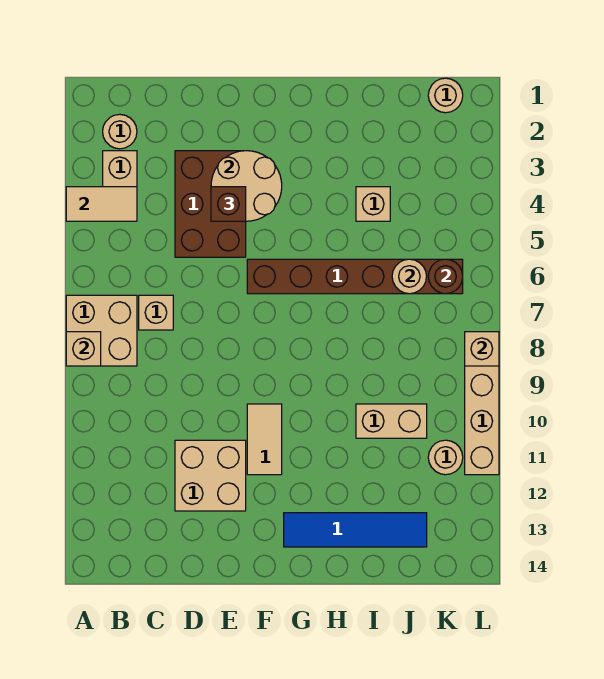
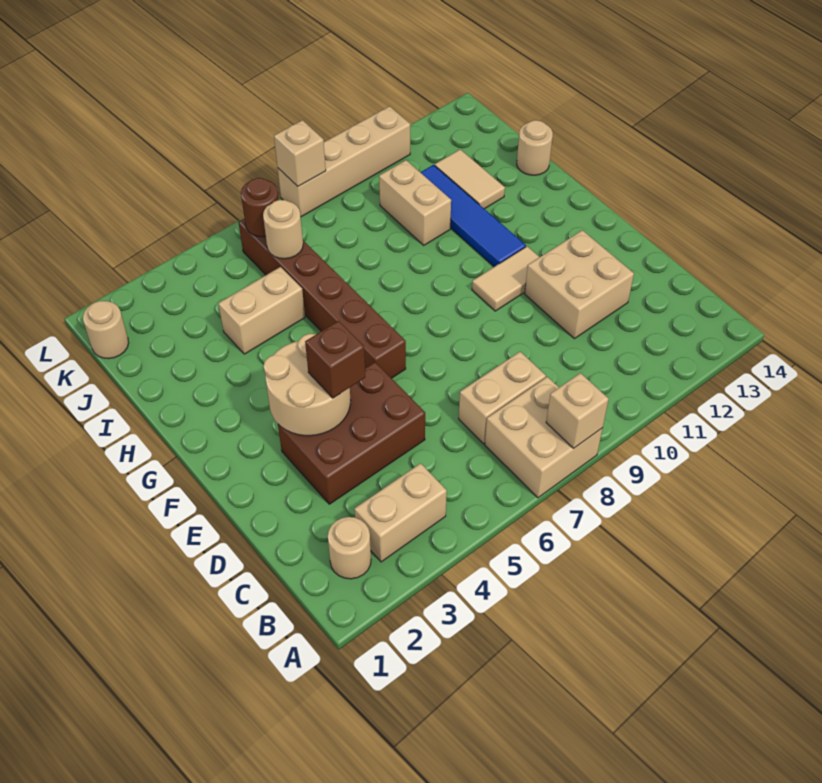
tan tile A4:B4 level 2 -> tan tile I12:J12 level 1
tan brick C7 level 1 -> tan brick C7:C8 level 1
blue tile G13:J13 level 1 -> blue tile G11:J11 level 1
tan brick I4 level 1 -> tan brick I4:I5 level 1
tan round brick K11 level 1 -> tan round brick I14 level 1

